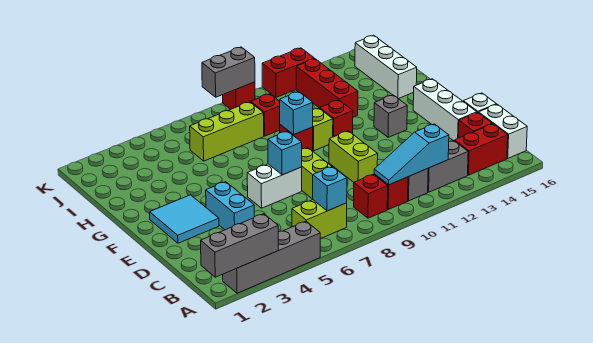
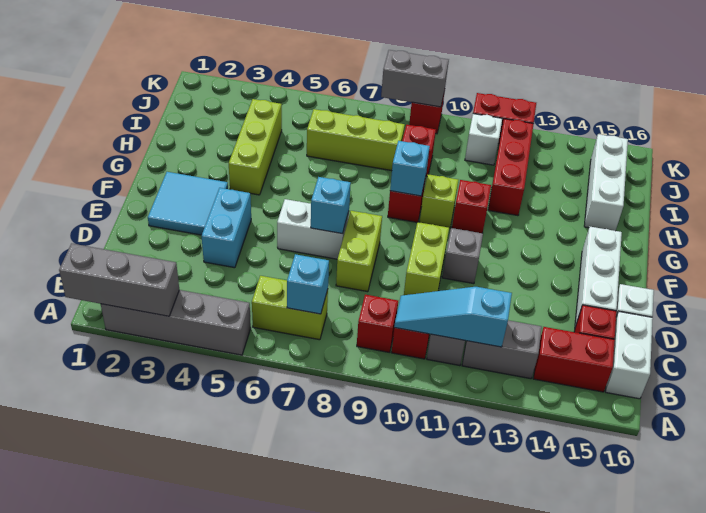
grey brick F13 level 1 -> grey brick E11 level 1
none -> lime brick G4:I4 level 1
none -> white brick J11 level 1

